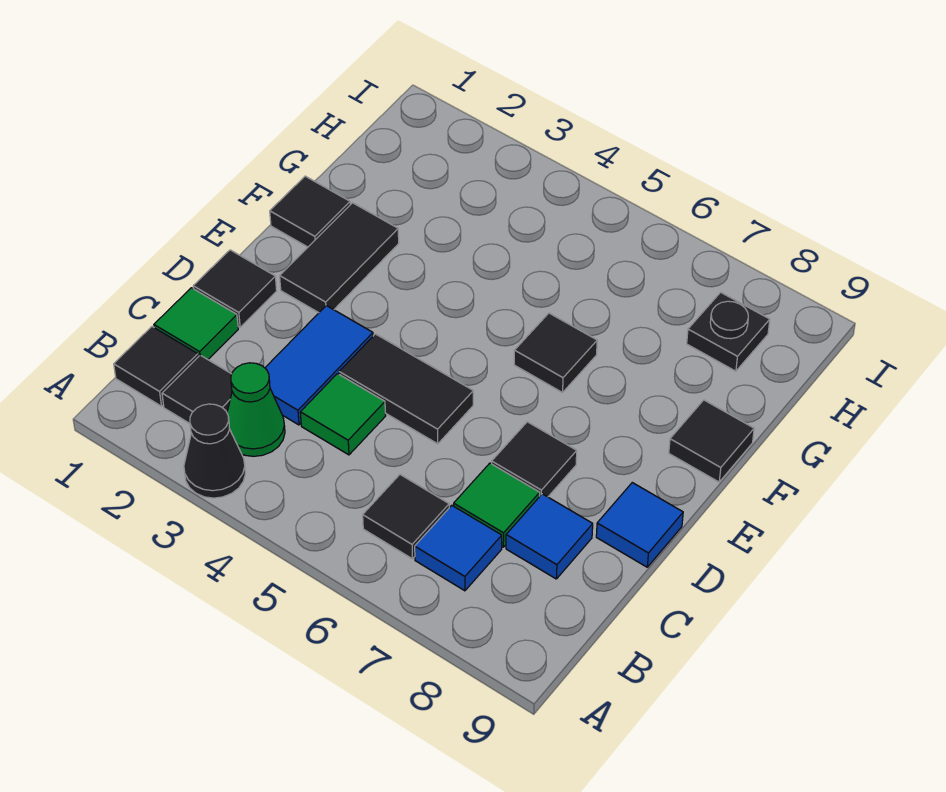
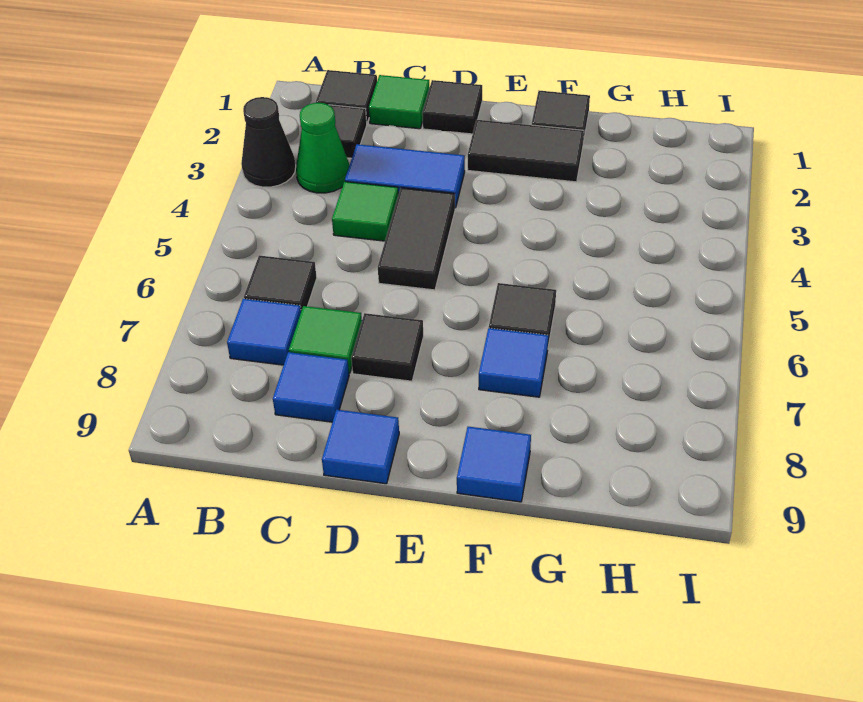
none -> blue tile F7 level 1
black tile F9 level 1 -> blue tile F9 level 1
black plate H8 level 1 -> none

